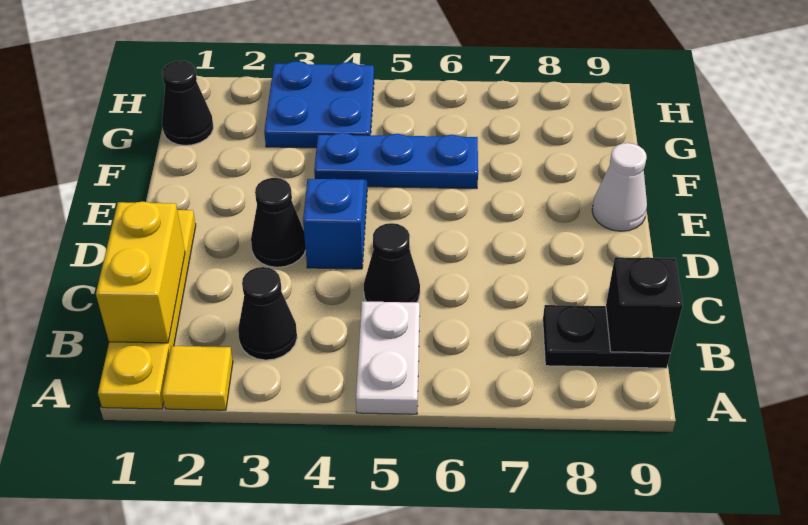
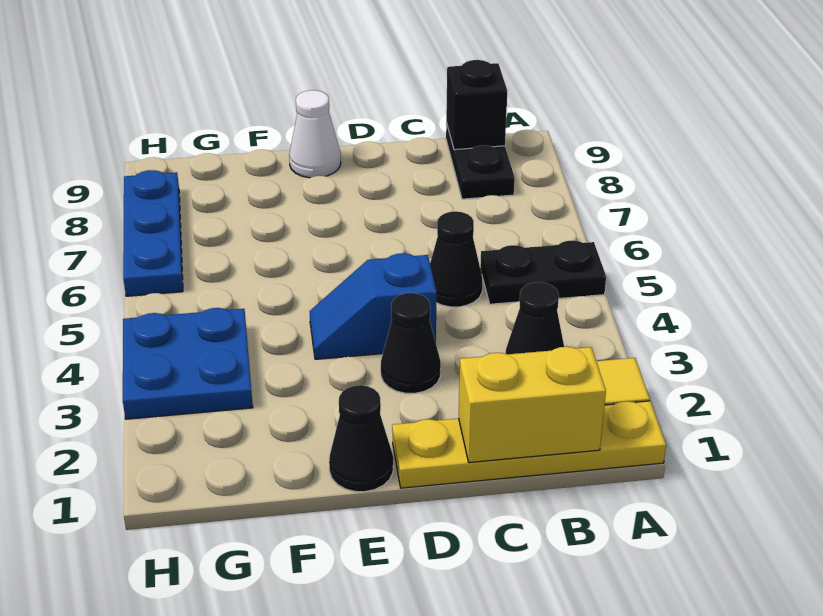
white plate A5:B5 level 1 -> black plate A5:B5 level 1
blue plate F4:F6 level 1 -> blue plate H6:H8 level 1
black cone G1 level 1 -> black cone E1 level 1

